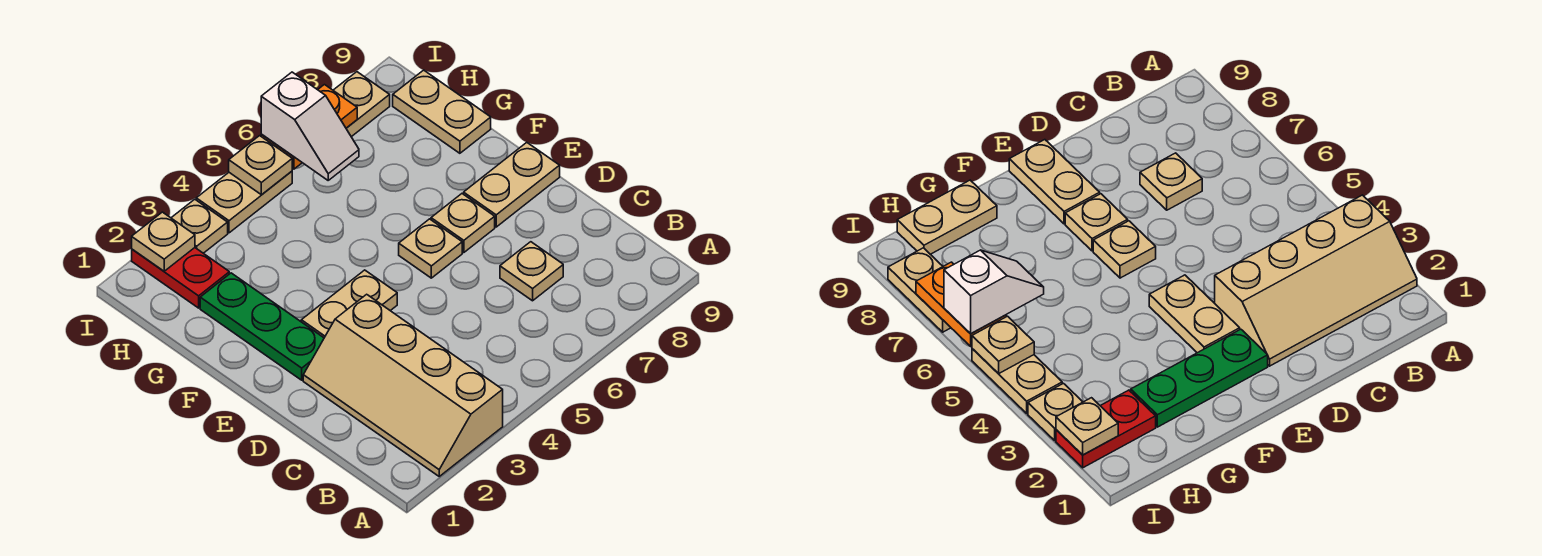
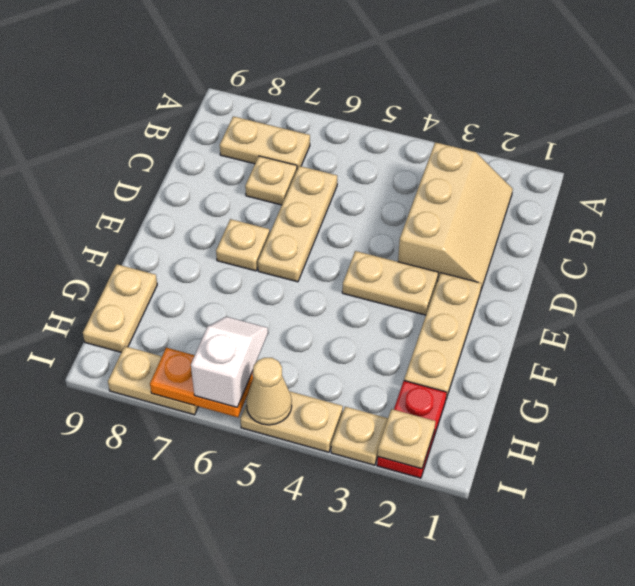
tan slope A2:D3 level 1 top 3 -> tan slope B2:D3 level 1 top 3
green plate E2:G2 level 1 -> tan plate E2:G2 level 1
tan plate E6 level 1 -> tan plate C6:E6 level 1
tan plate E8:E9 level 1 -> tan plate B7:B8 level 1
tan plate I5 level 2 -> tan cone I5 level 2

